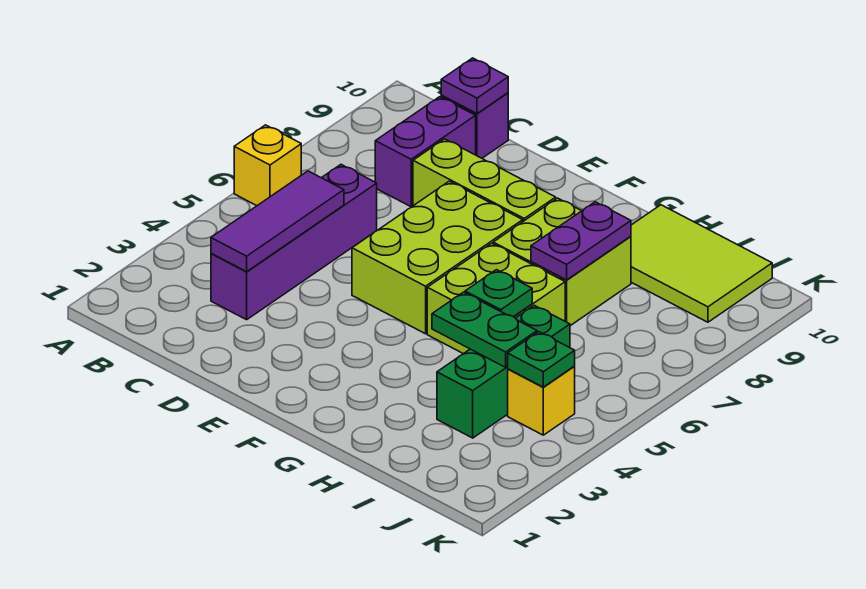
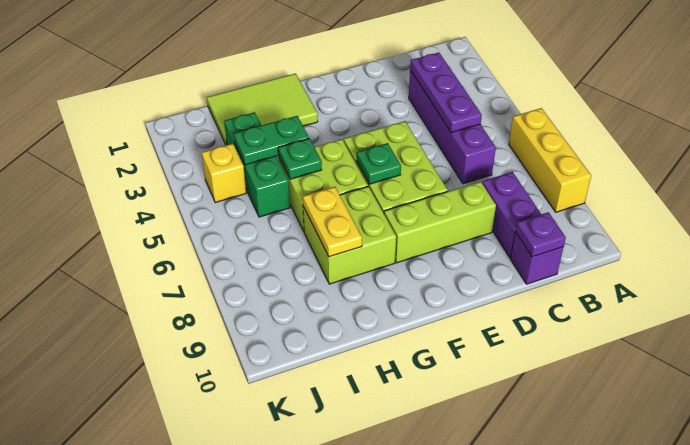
yellow brick A6 level 1 -> yellow brick A6:A8 level 1
purple tile C3:C5 level 2 -> purple plate C3:C5 level 2
purple plate H7:H8 level 2 -> yellow plate H7:H8 level 2
lime tile H9:J10 level 1 -> lime tile G1:I2 level 1
green plate J4 level 2 -> green plate F6 level 2

